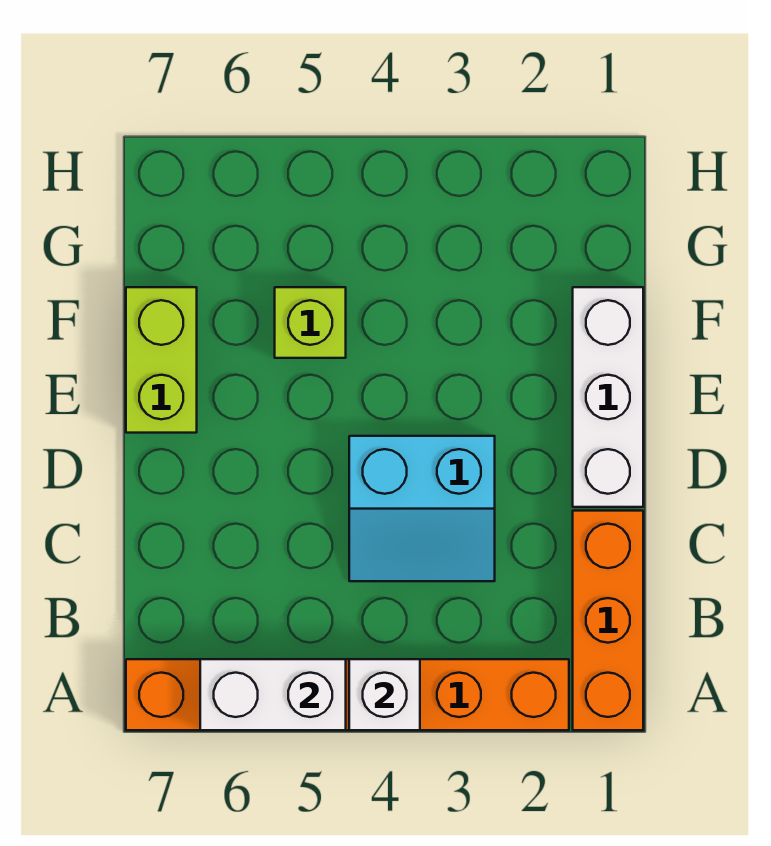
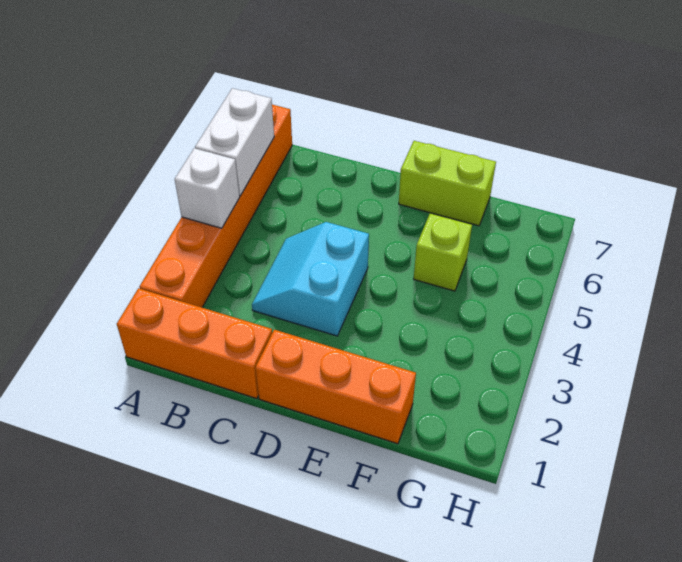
white brick D1:F1 level 1 -> orange brick D1:F1 level 1

